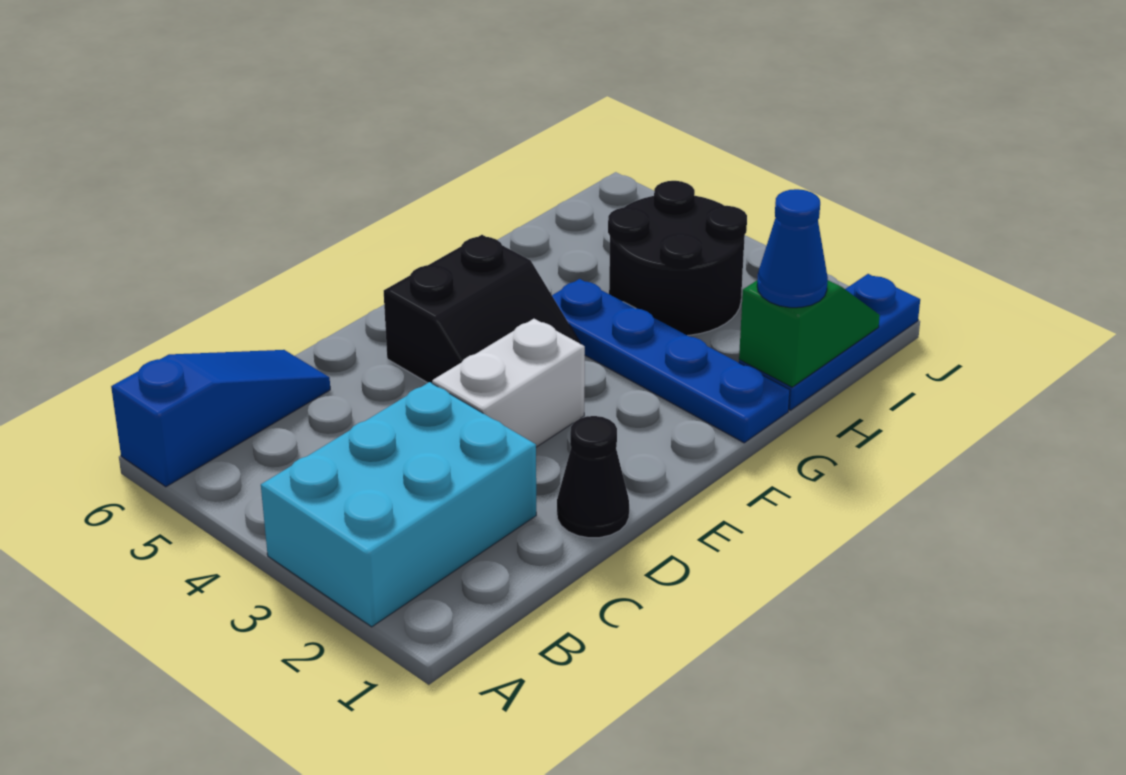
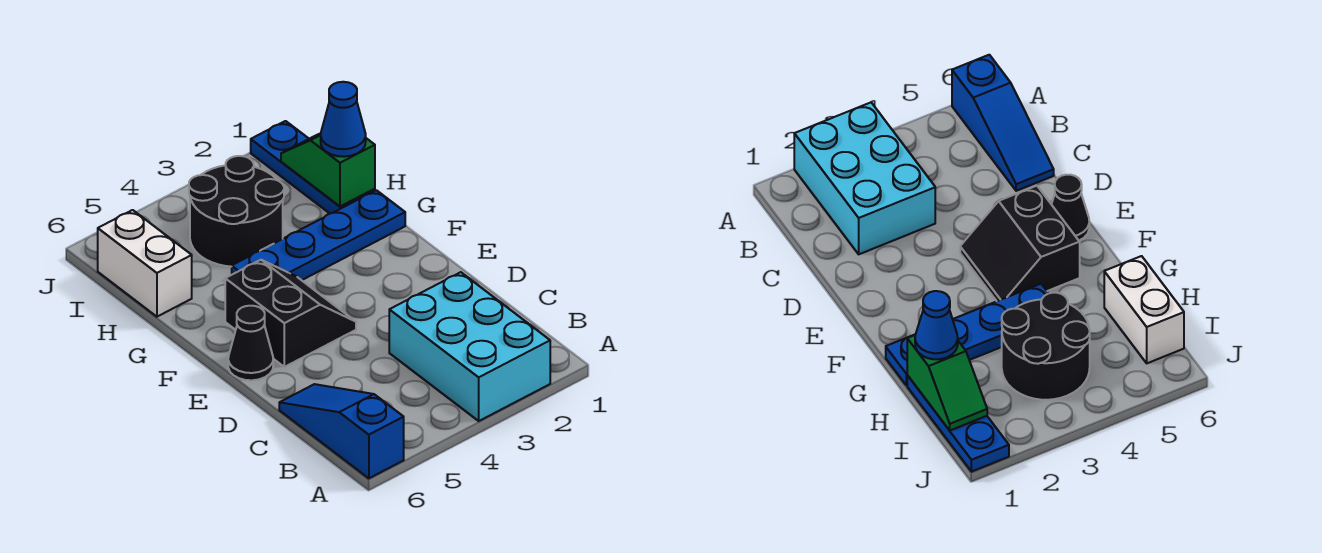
black cone D1 level 1 -> black cone E6 level 1
white brick D3:E3 level 1 -> white brick H6:I6 level 1

